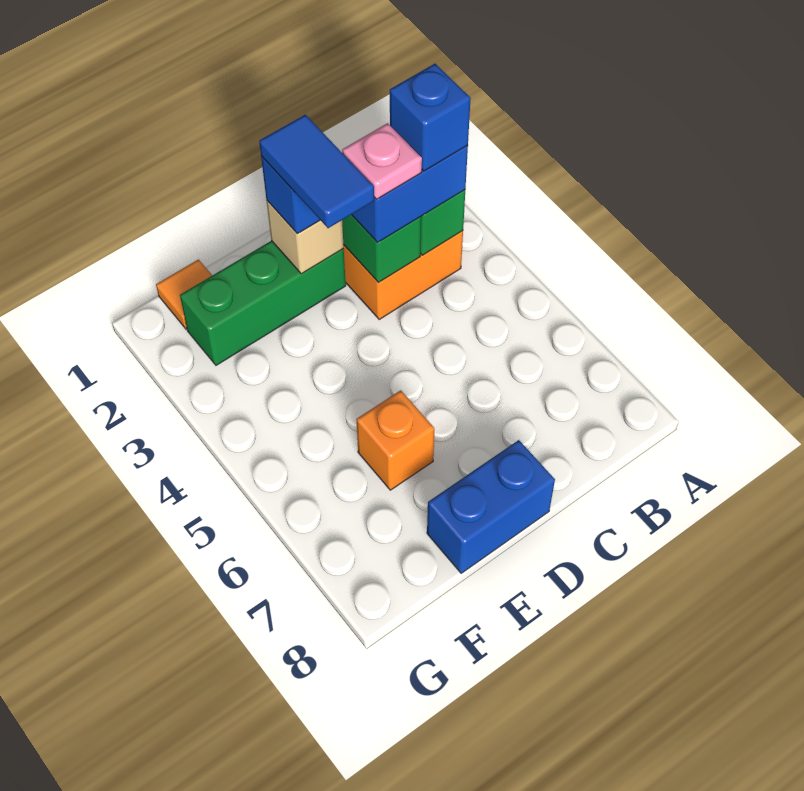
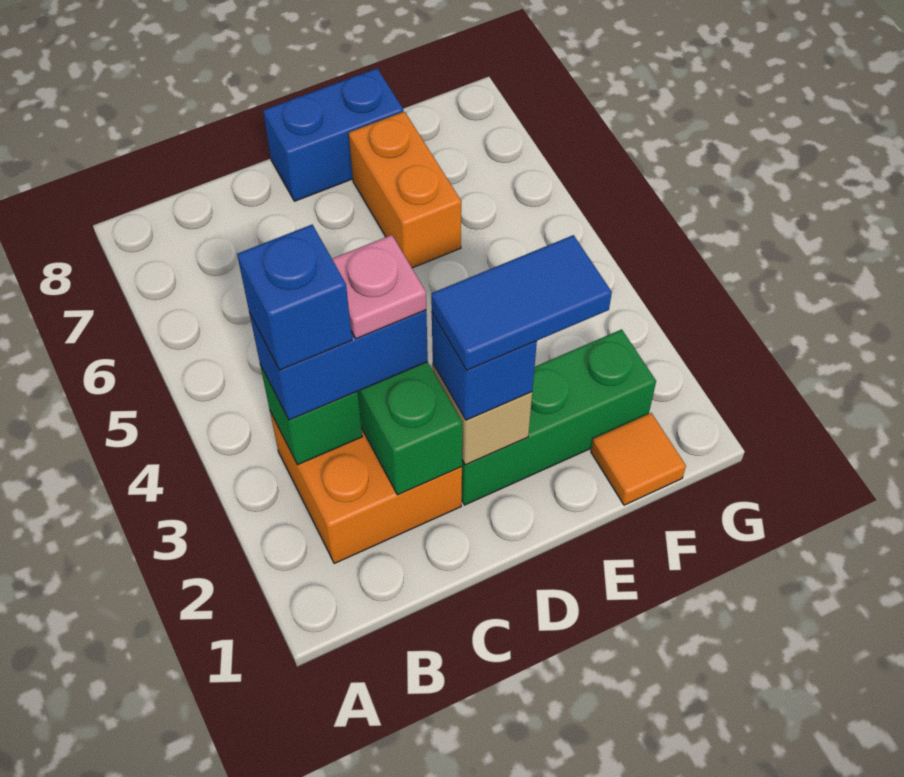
blue tile D2:D3 level 4 -> blue tile D2:E2 level 4
orange brick E6 level 1 -> orange brick E6:E7 level 1

